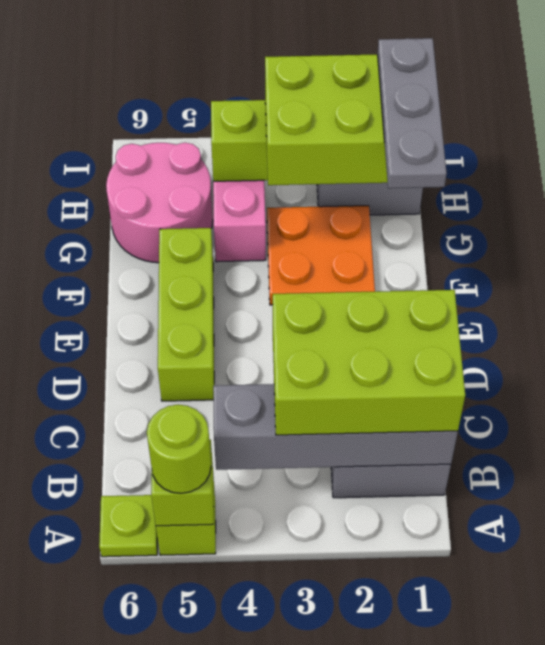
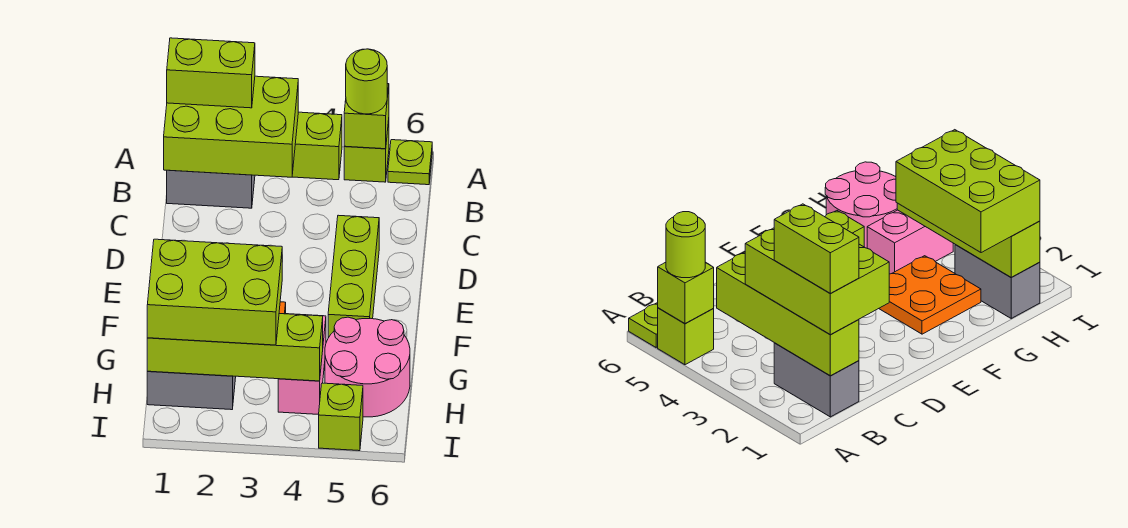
grey brick B1:B4 level 2 -> lime brick B1:B4 level 2
none -> lime brick B1:B2 level 4
grey plate F1:H1 level 4 -> none
none -> lime brick I5 level 1

